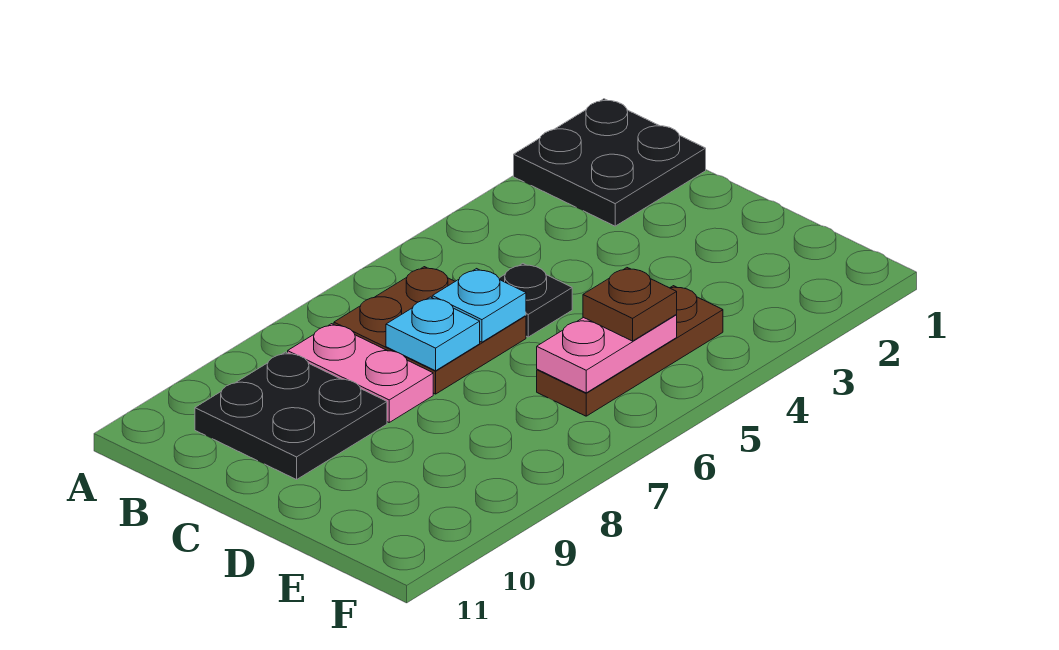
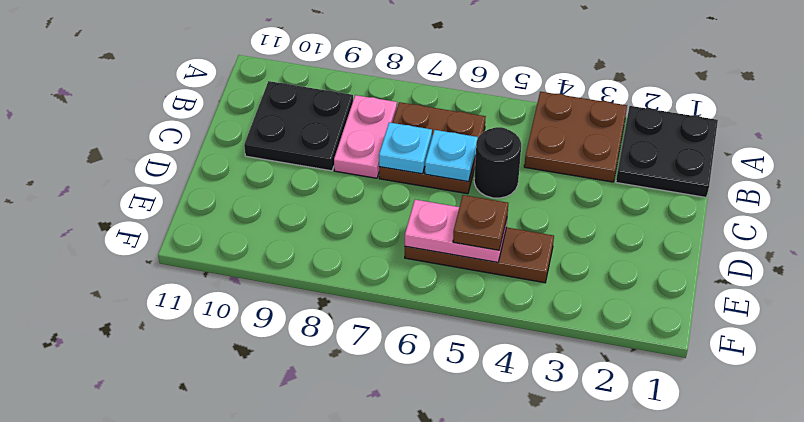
none -> brown plate A3:B4 level 1
black plate C5 level 1 -> black round brick C5 level 1

